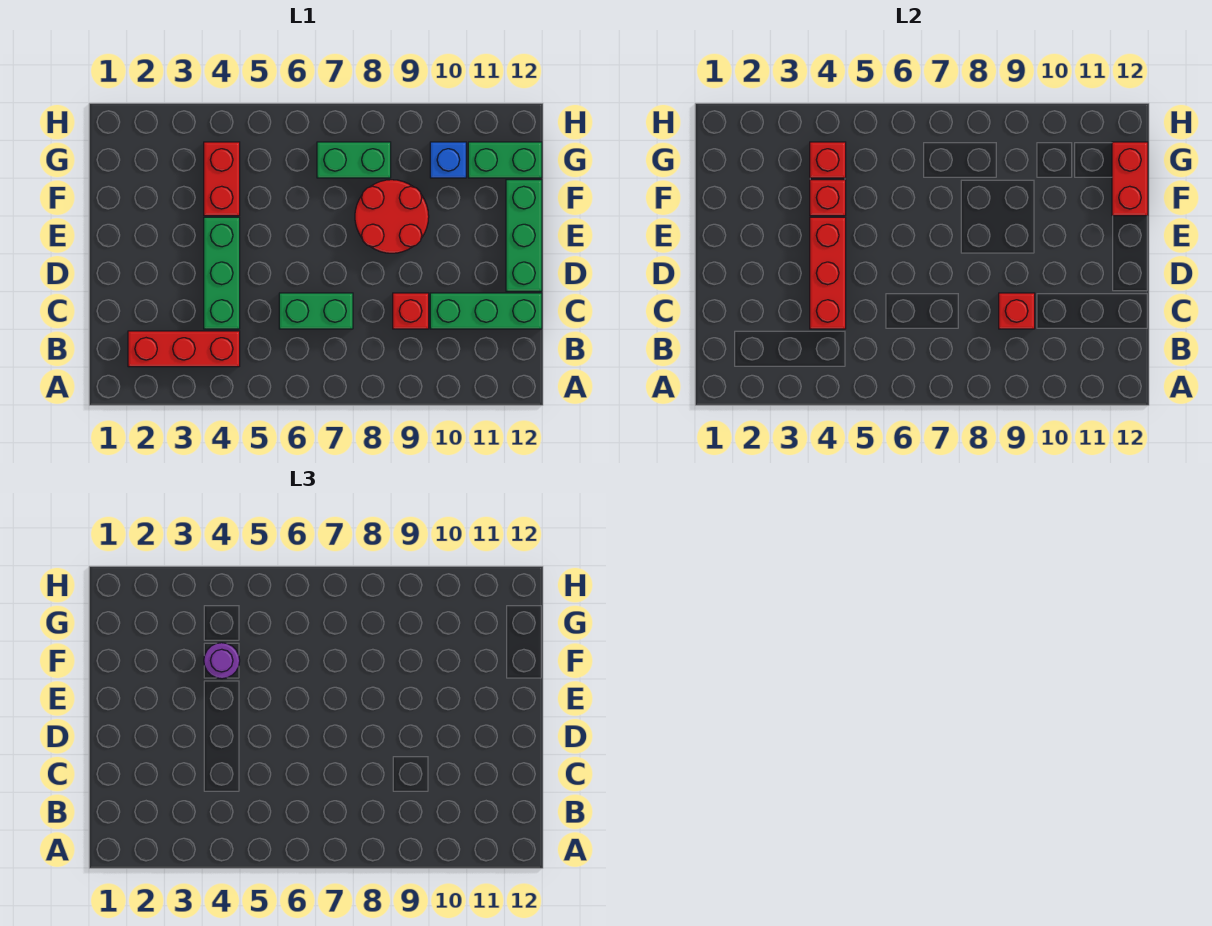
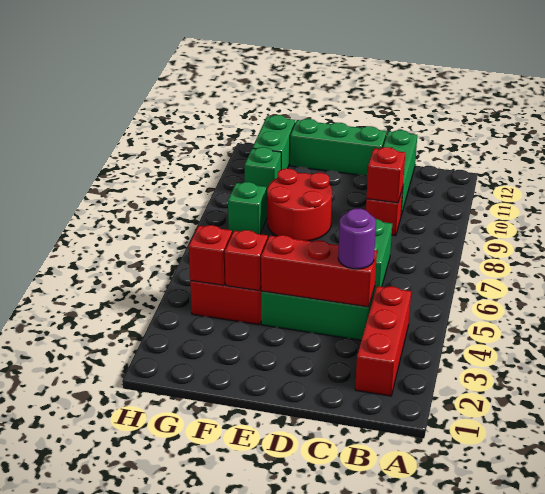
purple round brick F4 level 3 -> purple round brick C4 level 3
red brick F12:G12 level 2 -> none
green brick G7:G8 level 1 -> green brick G8 level 1
blue brick G10 level 1 -> green brick G10 level 1

